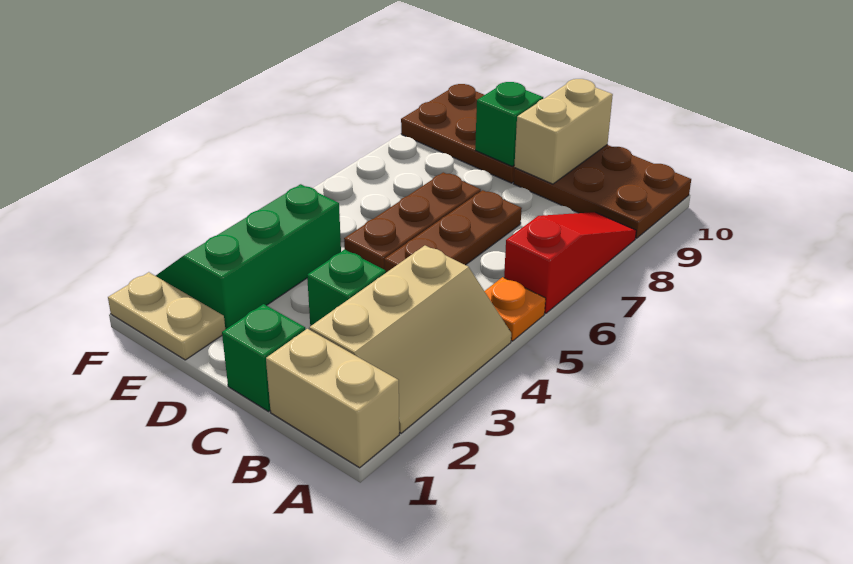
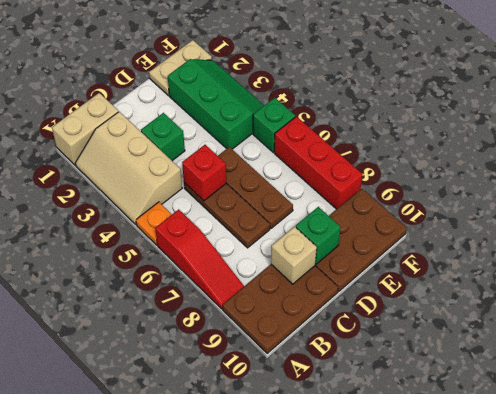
green brick C1 level 1 -> green brick F5 level 1
none -> red brick C5 level 2
tan brick C9:C10 level 2 -> tan brick C9 level 2
none -> red brick F6:F8 level 1

